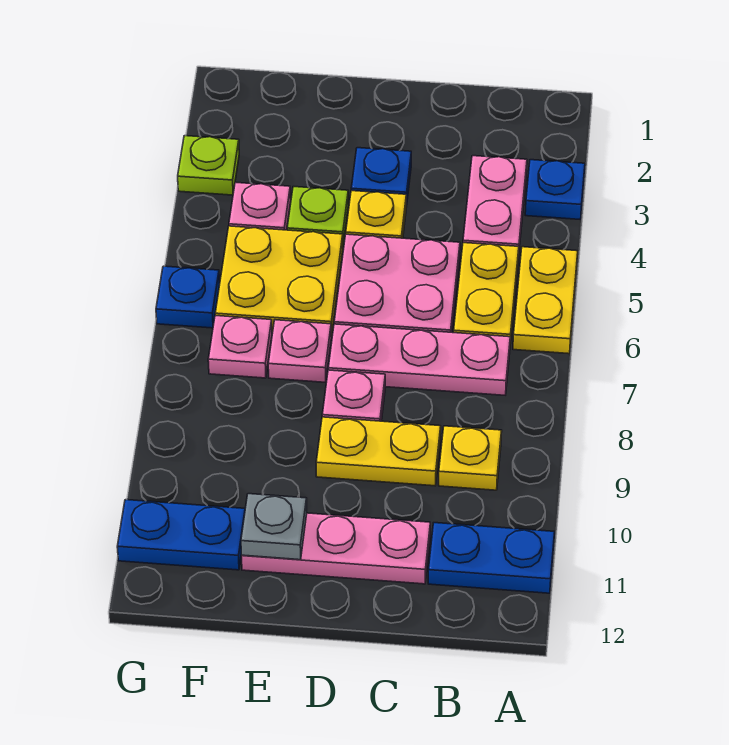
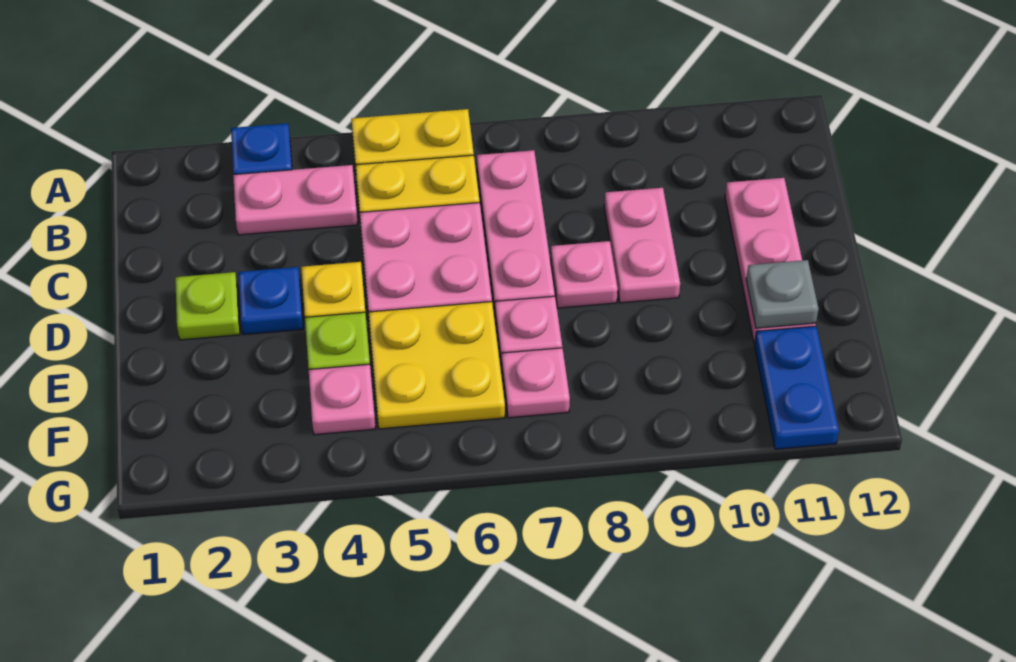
blue plate A11:B11 level 1 -> none
yellow plate B9 level 1 -> none
yellow plate C9:D9 level 1 -> pink plate C9:D9 level 1
lime plate G3 level 1 -> lime plate D2 level 1
blue plate G6 level 1 -> none

